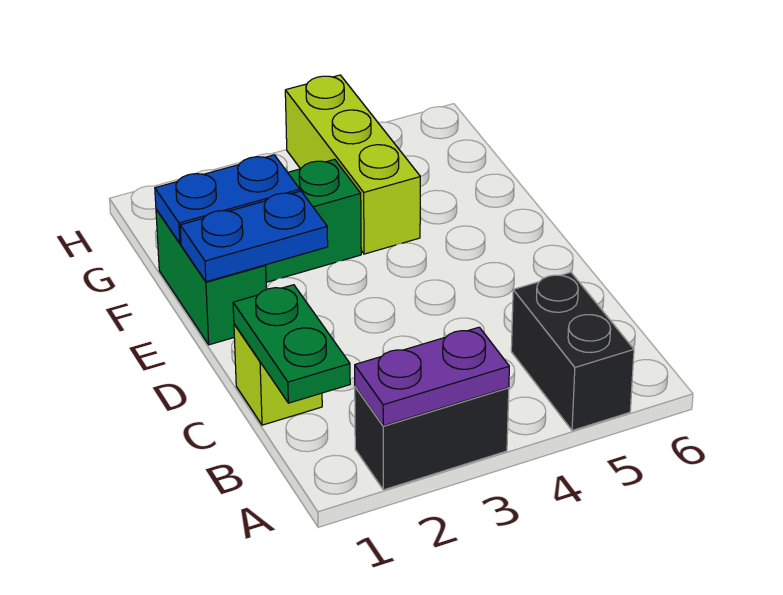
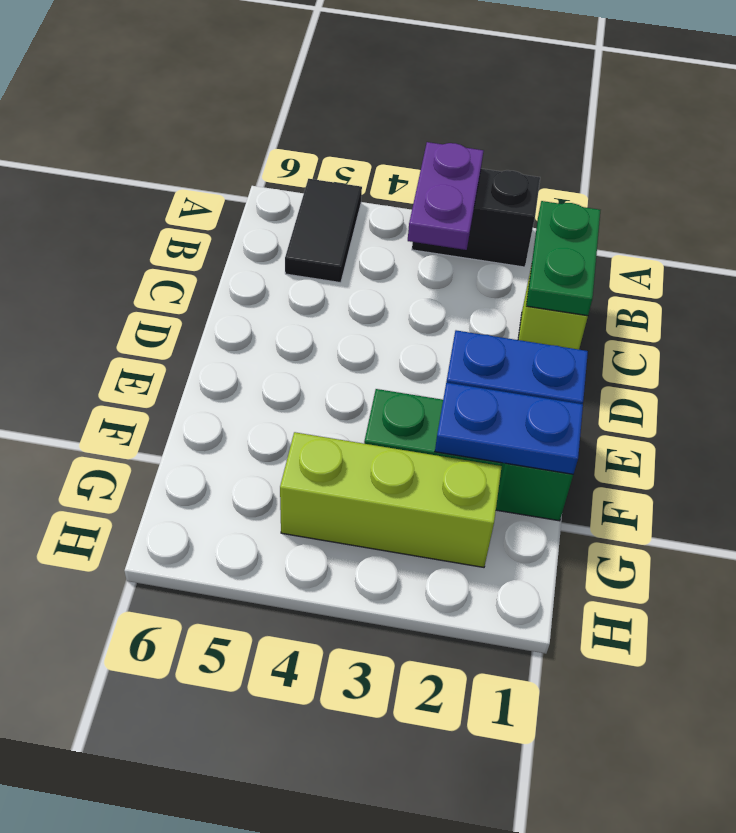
purple plate A2:A3 level 2 -> purple plate A3:B3 level 2
black brick A5:B5 level 1 -> black tile A5:B5 level 1
lime brick F4:H4 level 1 -> lime brick G2:G4 level 1

